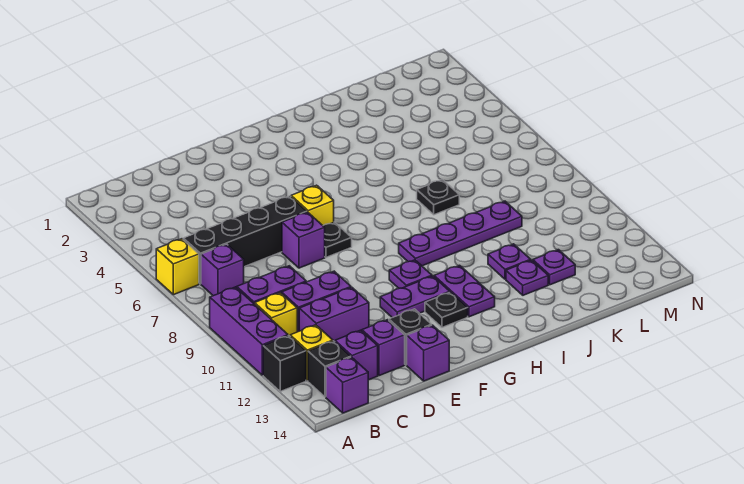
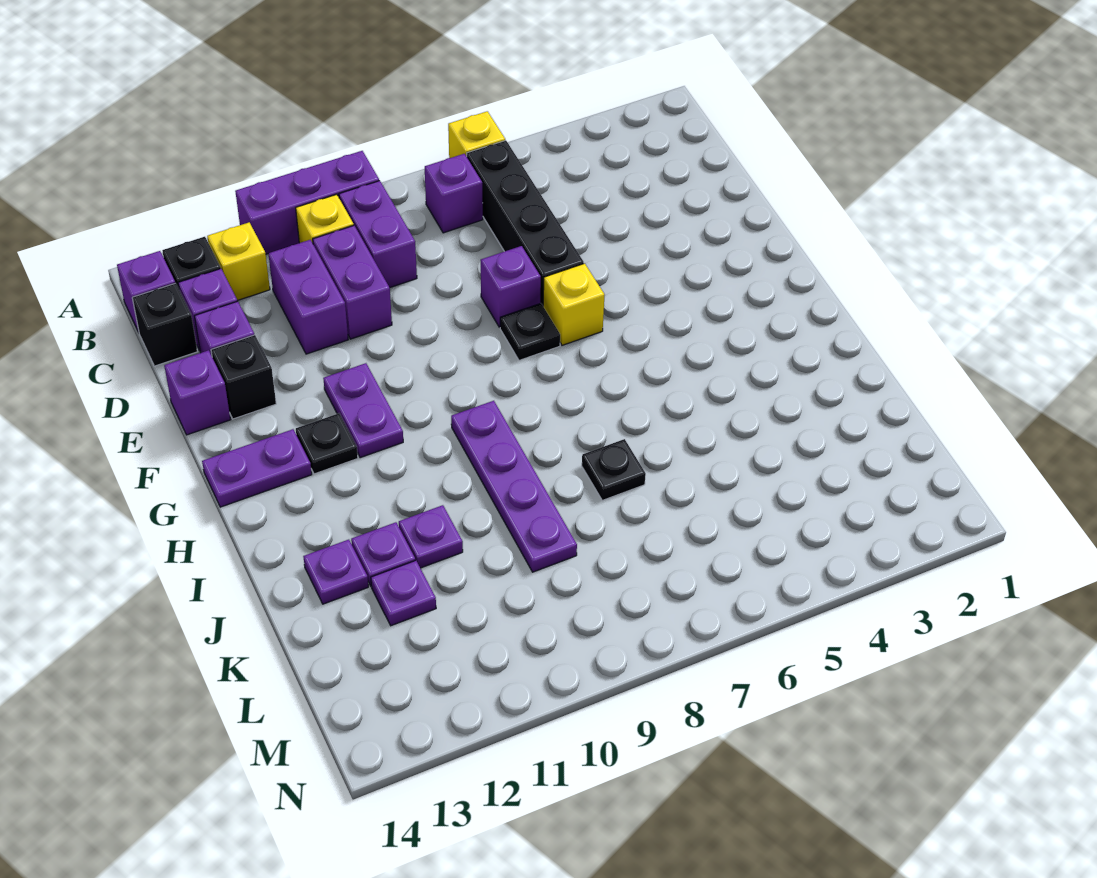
black brick A12 level 1 -> black brick C14 level 1
purple plate G10 level 1 -> purple plate J13 level 1
purple plate H11:H12 level 1 -> purple plate G13:G14 level 1

